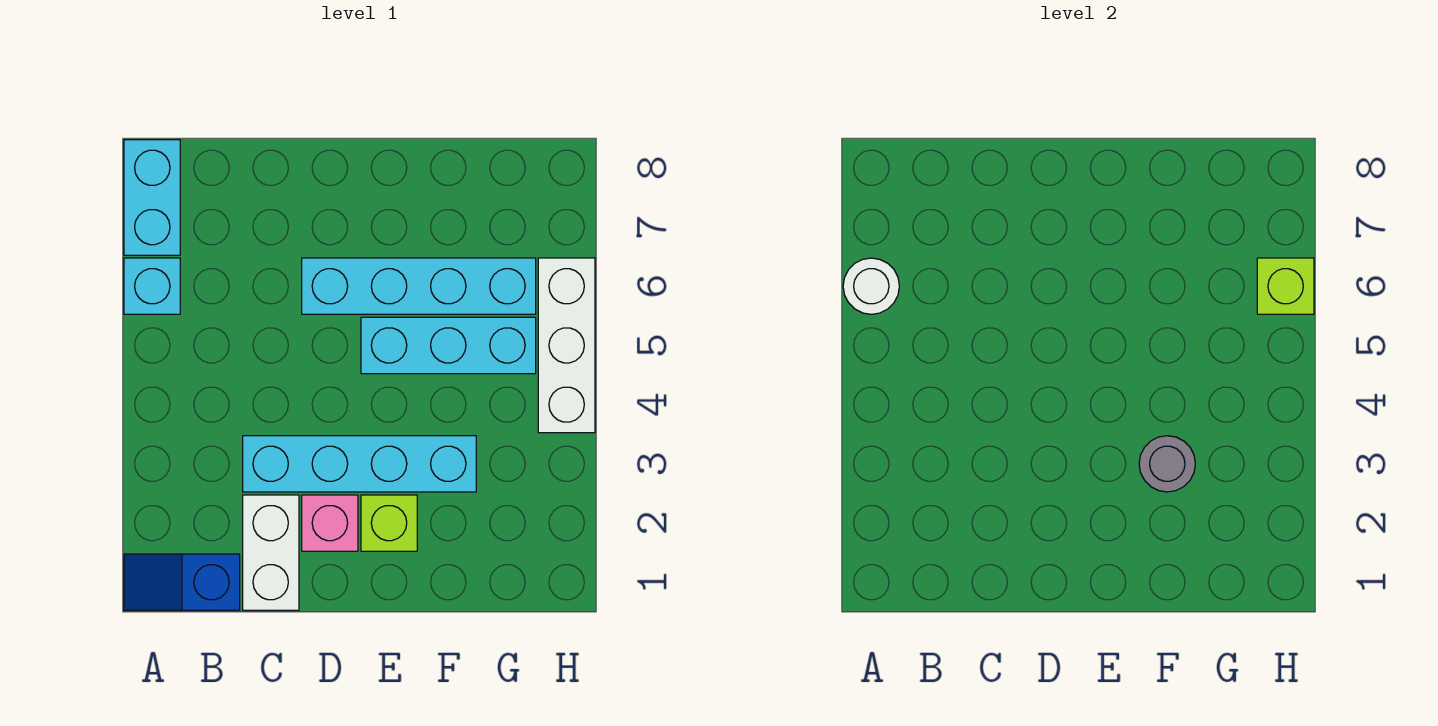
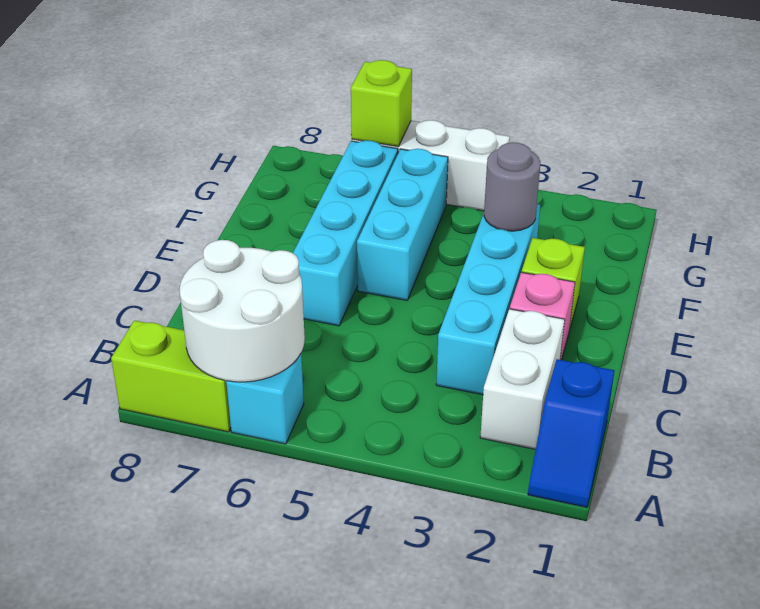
white round brick A6 level 2 -> white round brick A6:B7 level 2
cyan brick A7:A8 level 1 -> lime brick A7:A8 level 1
white brick C1:C2 level 1 -> white brick B2:C2 level 1

